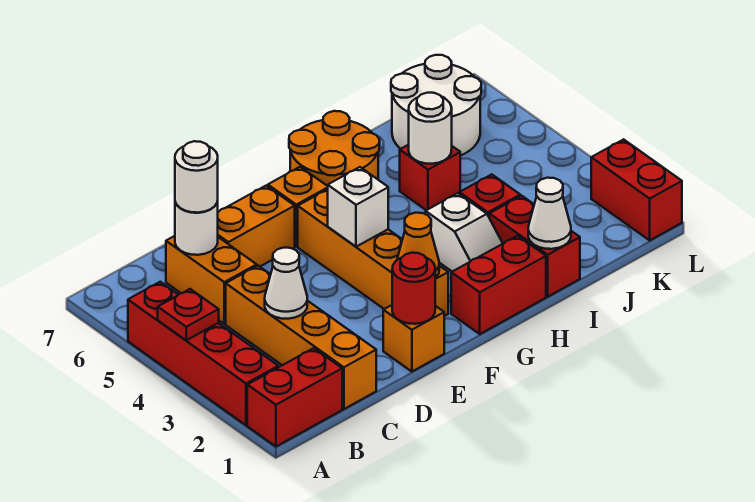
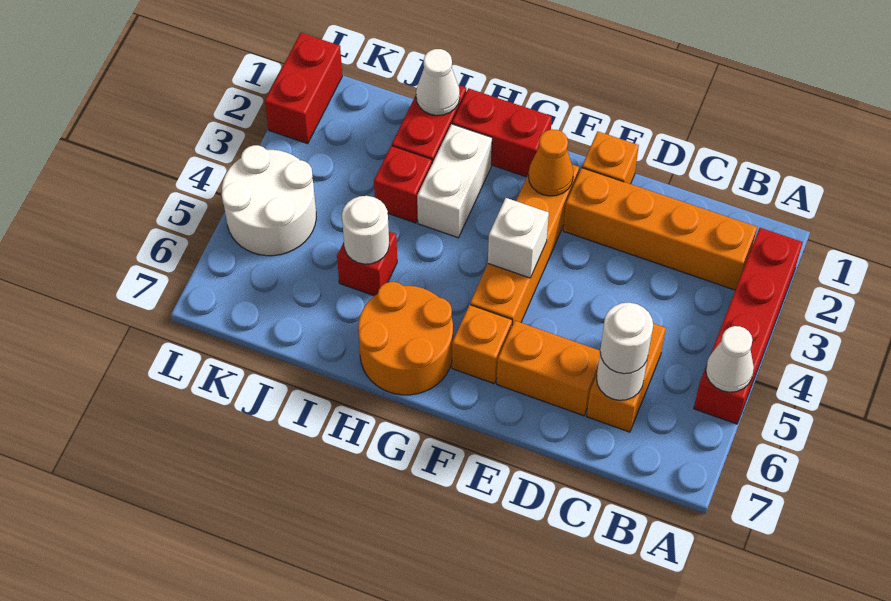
red brick A1:B1 level 1 -> none
red plate A4 level 2 -> none
orange brick C1:C4 level 1 -> orange brick B2:E2 level 1
white cone C3 level 2 -> white cone A5 level 2
red round brick E1 level 2 -> none
white slope H2:H3 level 1 top 3 -> white brick H2:H3 level 1
white round brick J6:K7 level 1 -> white round brick K4:L5 level 1

